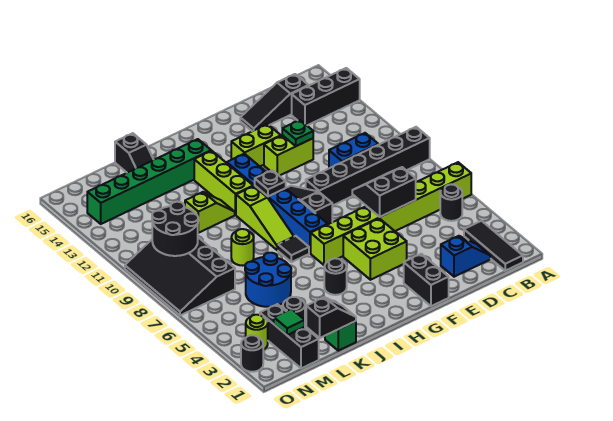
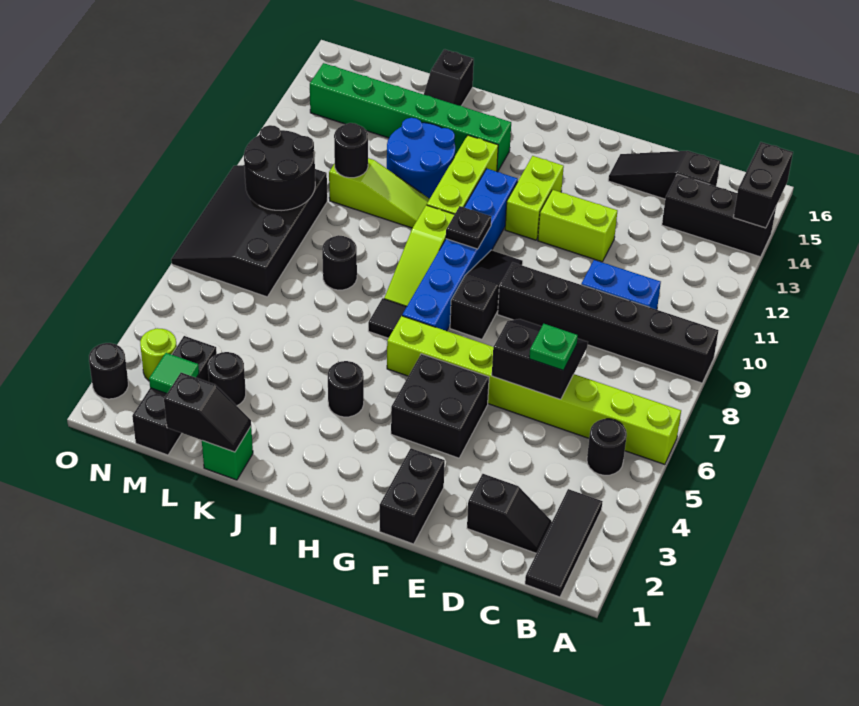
none -> black brick A14:A15 level 2
blue slope C2:D2 level 1 top D -> black slope C2:D2 level 1 top D
green plate E12 level 2 -> green plate D6 level 3
lime brick F4:G5 level 1 -> black brick F4:G5 level 1
lime brick F13:G13 level 1 -> lime brick G12:G13 level 1
lime slope J11:K11 level 1 top K -> lime slope J11:L11 level 1 top L
blue round brick K5:L6 level 1 -> blue round brick J12:K13 level 1
lime round brick K8 level 1 -> black round brick K8 level 1
none -> black round brick L11 level 2

